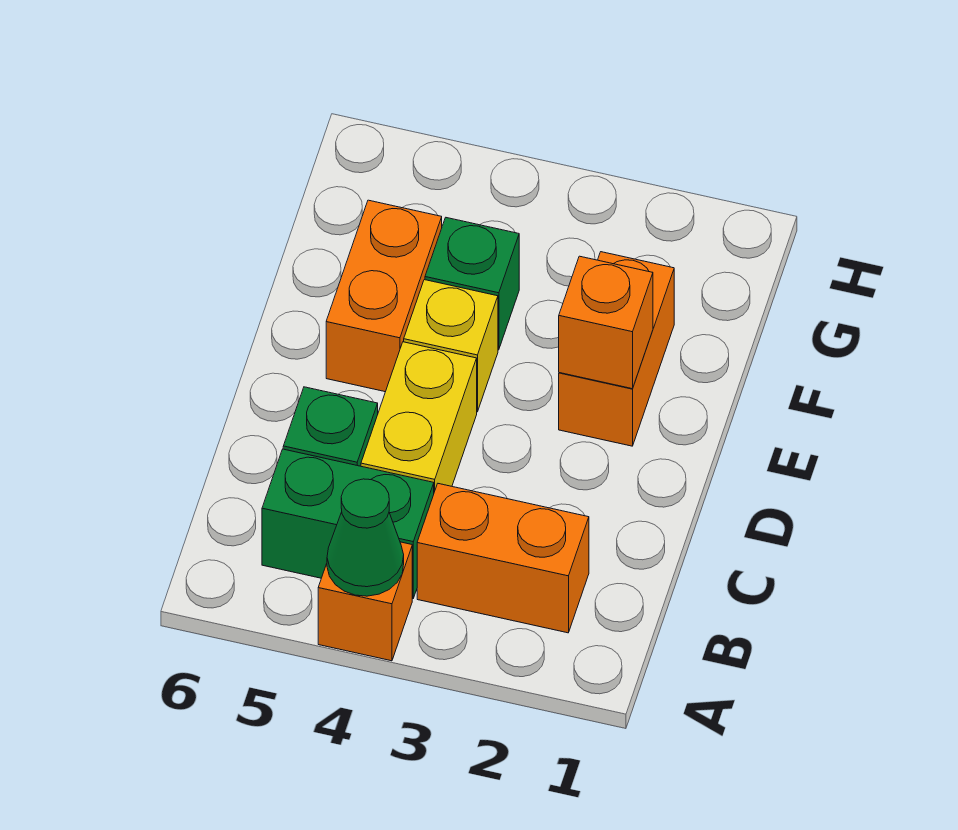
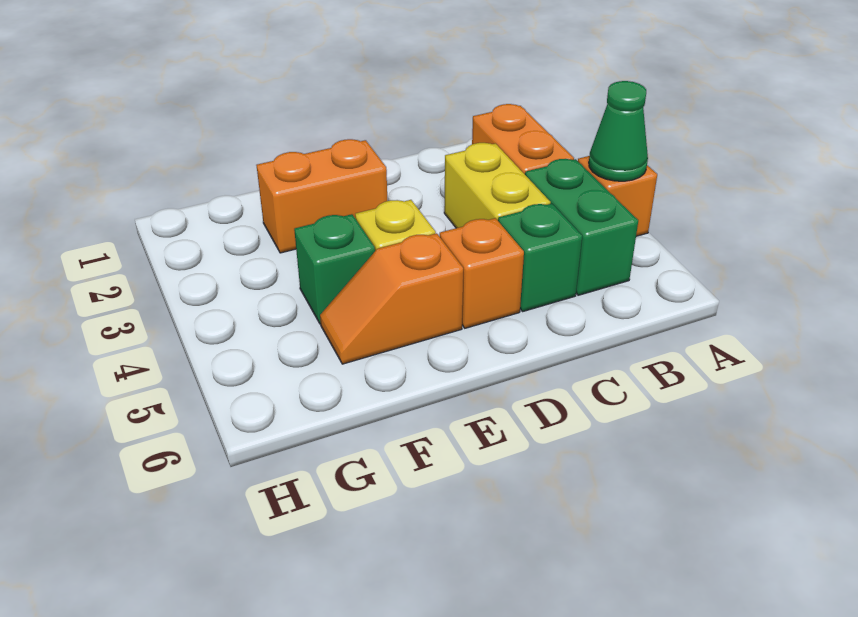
yellow brick C4:D4 level 1 -> yellow brick C3:C4 level 1
orange brick E2 level 2 -> orange brick D5 level 1
orange brick E5:F5 level 1 -> orange slope E5:F5 level 1 top E

